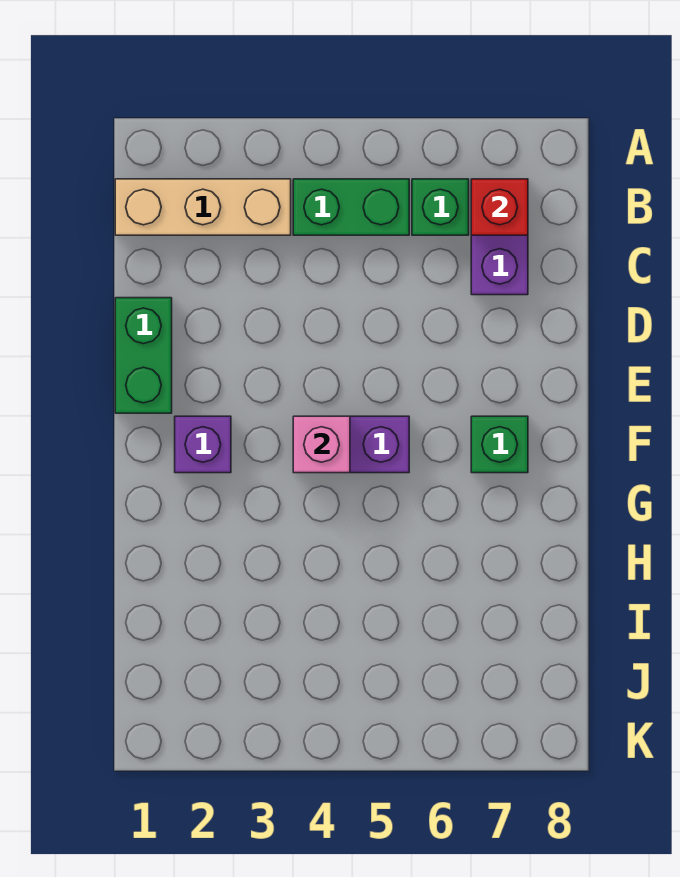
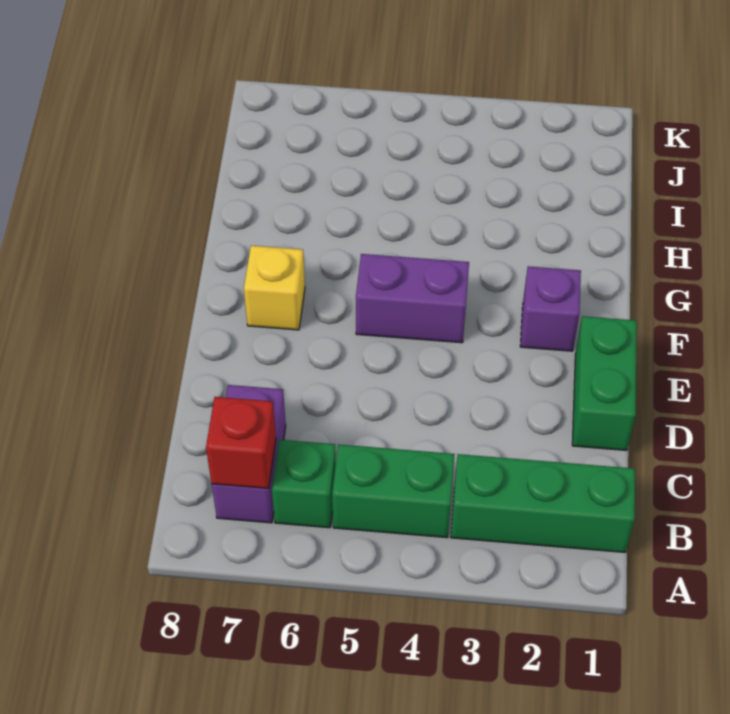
tan brick B1:B3 level 1 -> green brick B1:B3 level 1
pink brick F4 level 2 -> none
green brick F7 level 1 -> yellow brick F7 level 1

